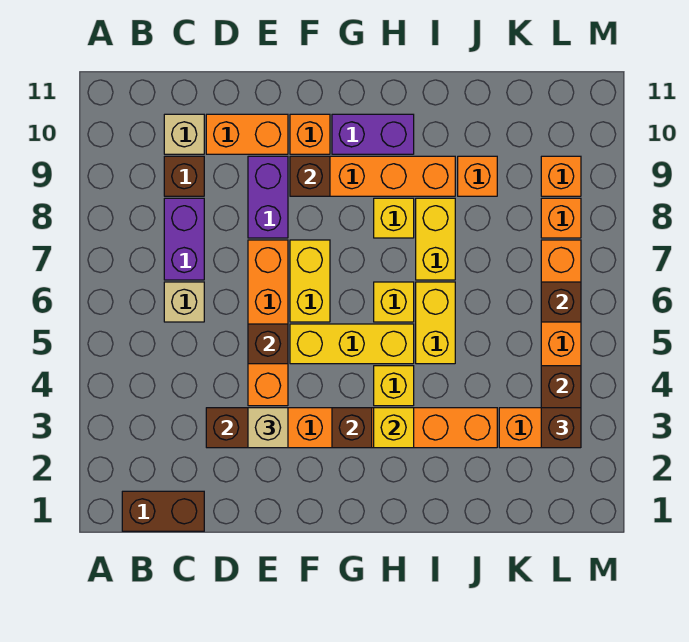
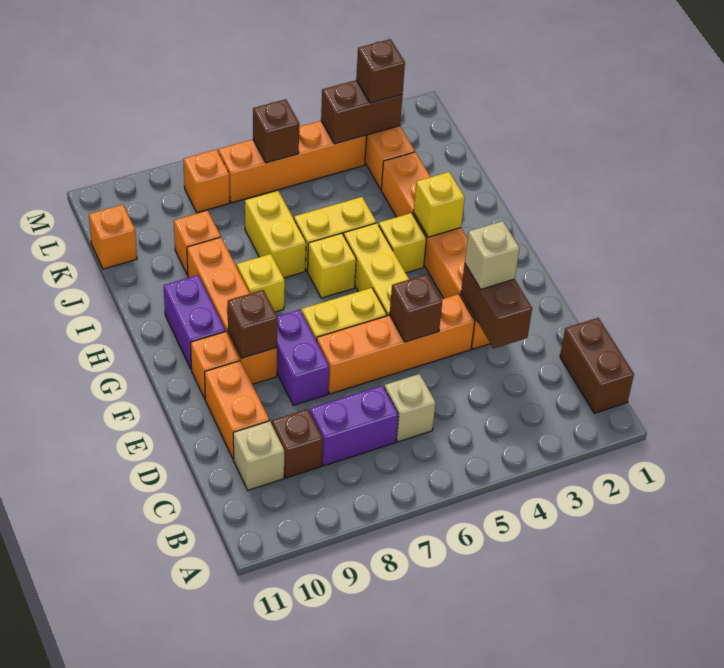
purple brick E8:E9 level 1 -> purple brick E8:F8 level 1
brown brick G3 level 2 -> none
yellow brick I7:I8 level 1 -> yellow brick I7:J7 level 1
orange brick L9 level 1 -> orange brick K11 level 1

